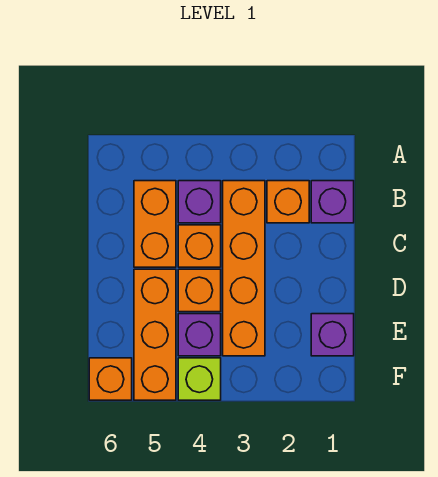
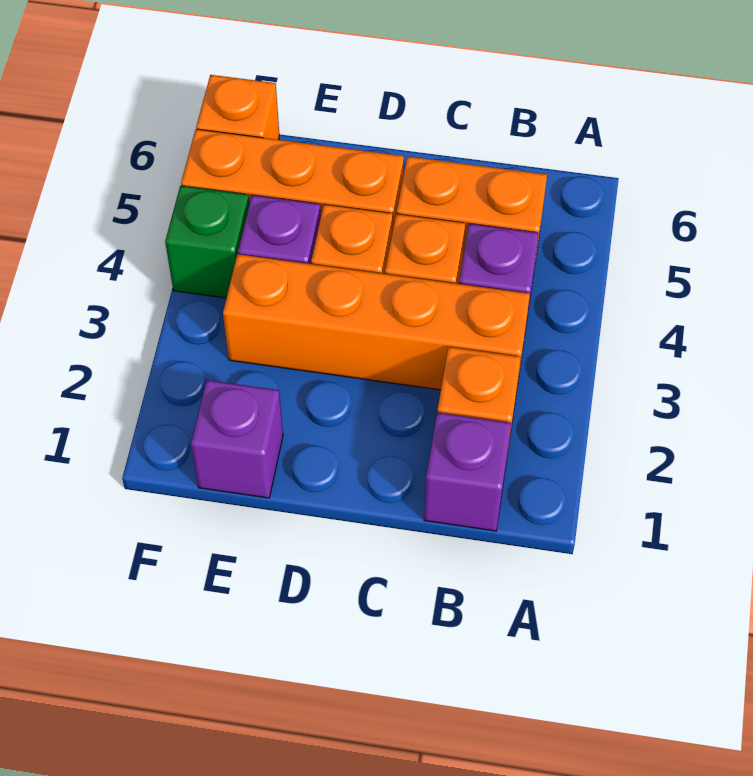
lime brick F4 level 1 -> green brick F4 level 1

